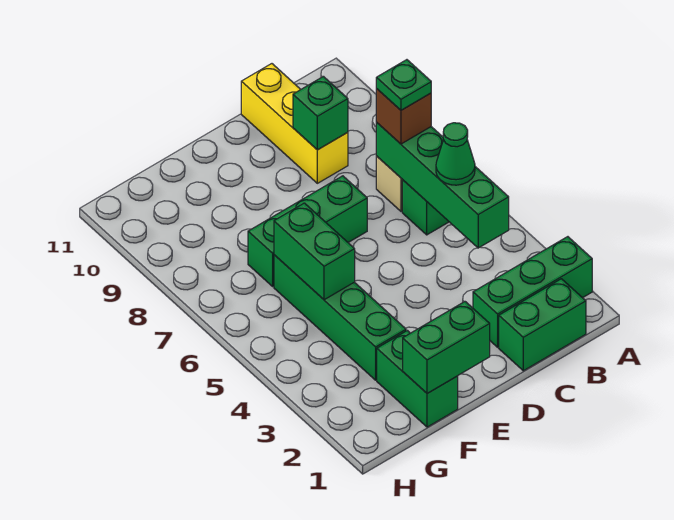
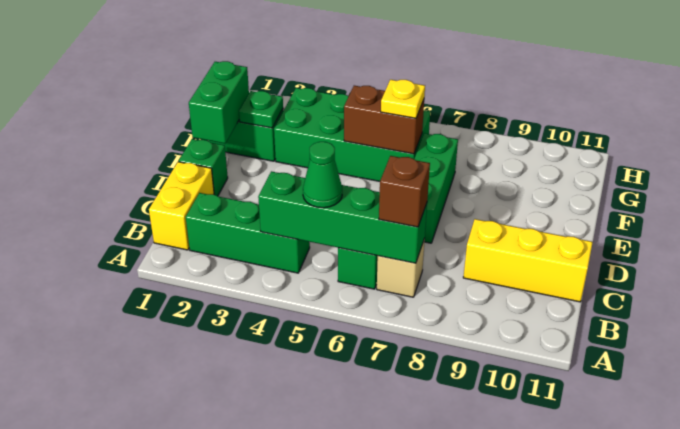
green brick A2:C2 level 1 -> green brick B2:B4 level 1
green brick B1:C1 level 1 -> yellow brick B1:C1 level 1
green plate B7 level 4 -> green plate F2 level 2
green brick C9 level 2 -> green brick D1 level 1
green brick F3:F6 level 1 -> green brick F3:G6 level 1
green brick F5:F6 level 2 -> brown brick F5:F6 level 2
none -> yellow plate F6 level 3

